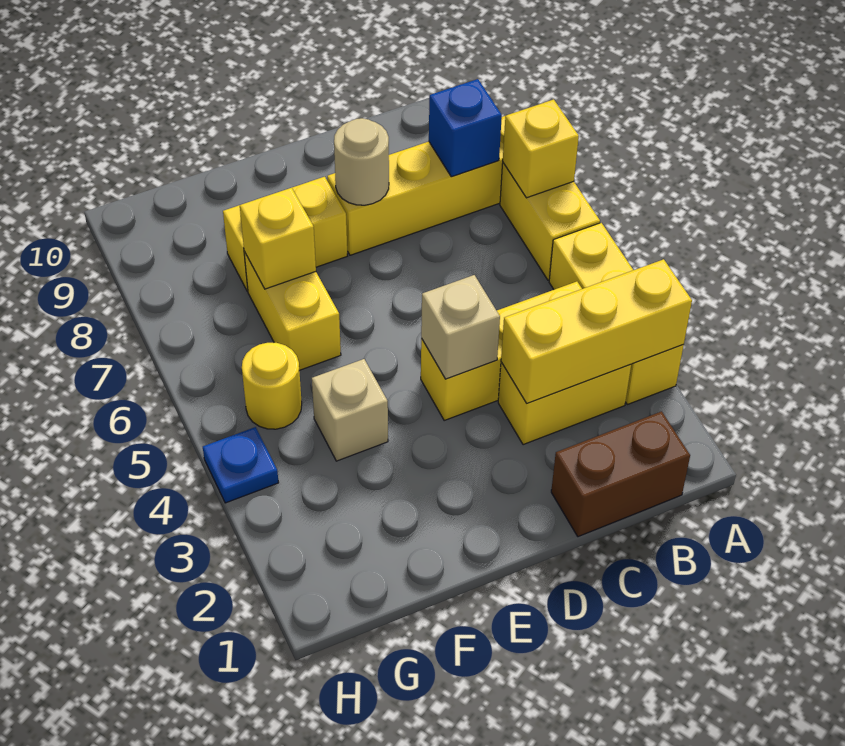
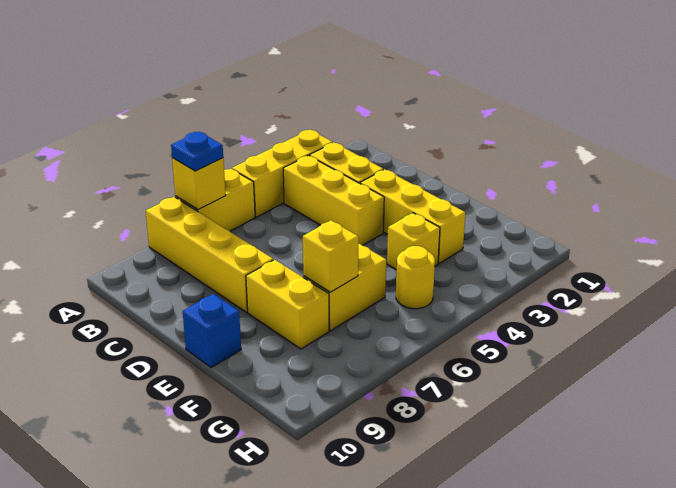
yellow brick A3:C3 level 2 -> yellow brick D3:F3 level 1
brown brick B1:C1 level 1 -> none
blue brick B8 level 2 -> blue brick E10 level 1
tan brick D4 level 2 -> none
tan round brick D8 level 2 -> none
tan brick F4 level 1 -> yellow brick F4 level 1
blue plate H4 level 1 -> blue plate A7 level 3

